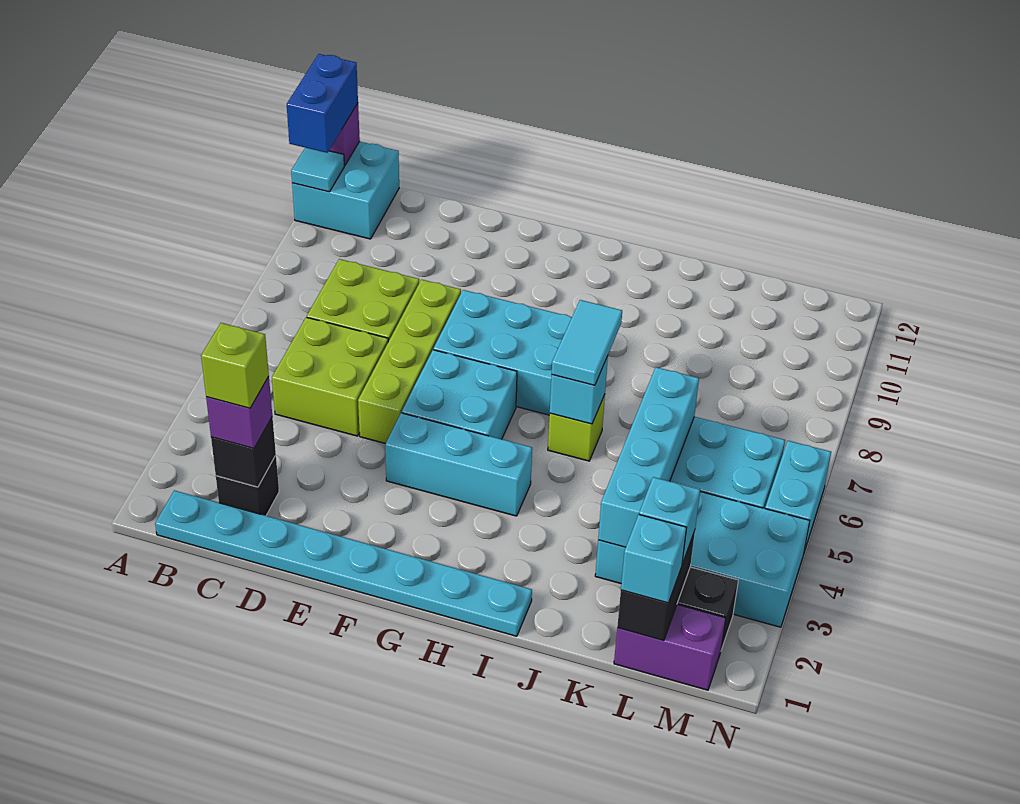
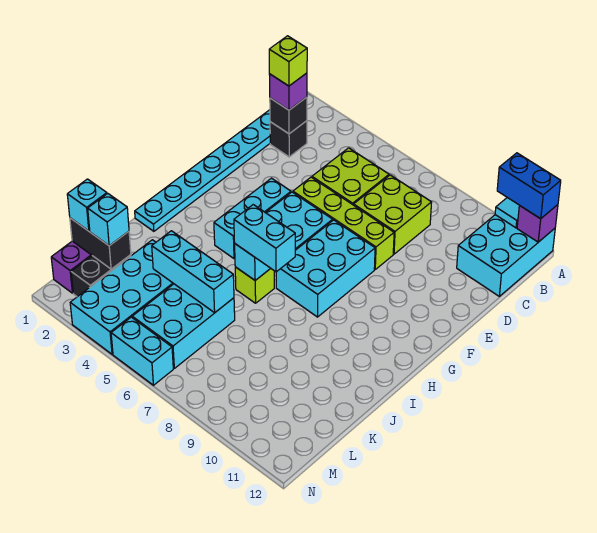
cyan brick A11:B12 level 1 -> cyan brick A11:C12 level 1
cyan tile I6:I7 level 3 -> cyan brick I6:I7 level 3
cyan brick K3:K6 level 2 -> cyan brick K4:K6 level 2

